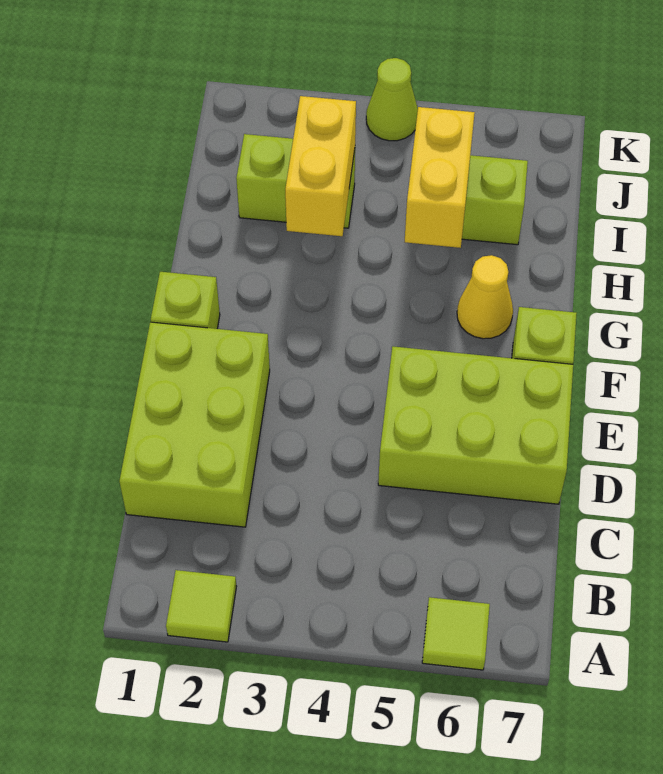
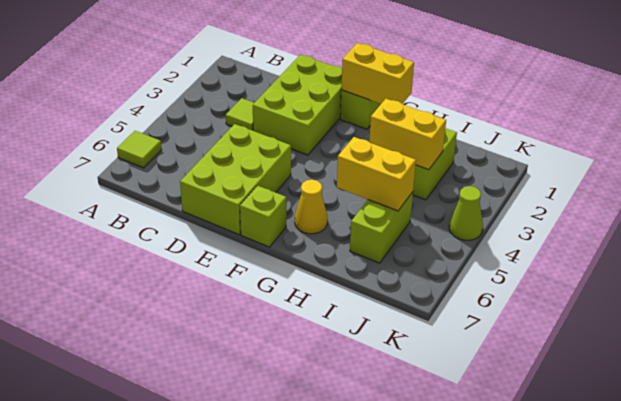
lime tile A2 level 1 -> lime tile C3 level 1
lime brick C1:E2 level 1 -> lime brick D1:E3 level 1
none -> yellow brick F1:G1 level 2

